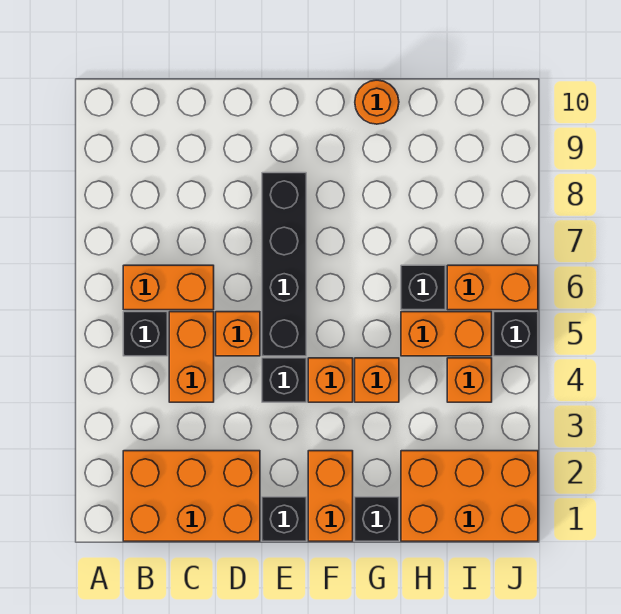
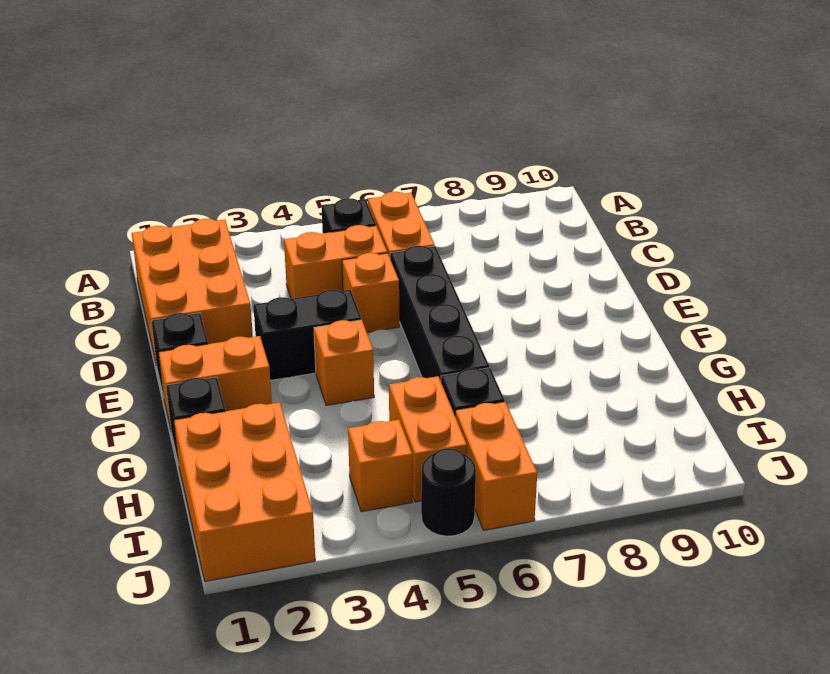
black brick E4 level 1 -> black brick E3:E4 level 1
black brick E5:E8 level 1 -> black brick D6:G6 level 1
orange brick G4 level 1 -> none
orange round brick G10 level 1 -> none
black brick J5 level 1 -> black round brick J5 level 1

